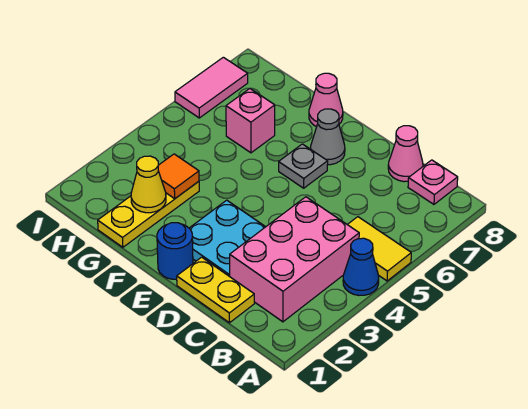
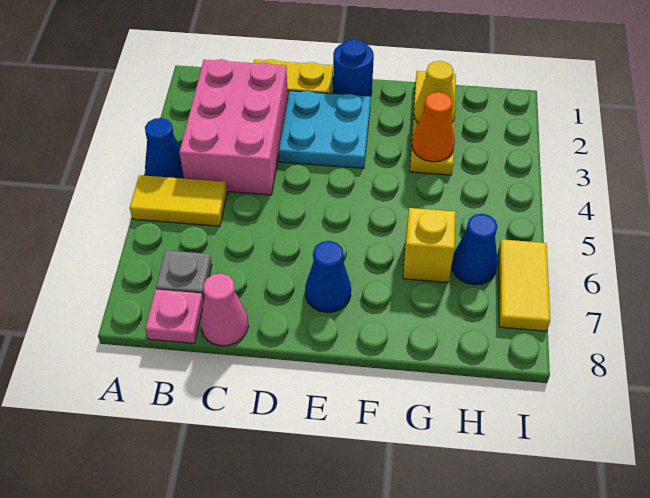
grey plate E6 level 1 -> grey plate B7 level 1
grey cone E7 level 1 -> blue cone E7 level 1
pink cone F8 level 1 -> none
orange tile G3 level 2 -> orange cone G3 level 2
pink brick G6 level 1 -> yellow brick G6 level 1
none -> blue cone H6 level 1
pink tile I6:I7 level 1 -> yellow tile I6:I7 level 1

